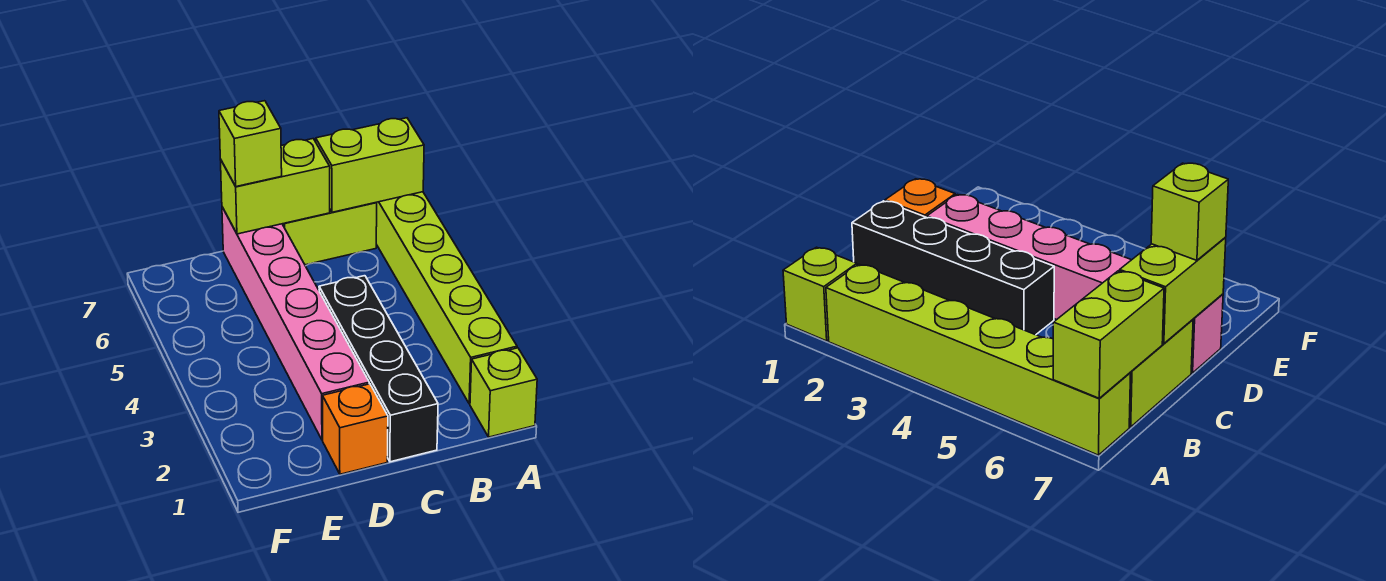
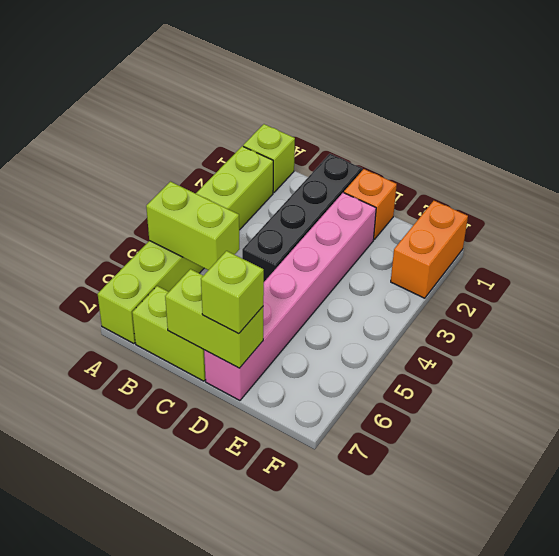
lime brick A7:B7 level 2 -> lime brick A5:B5 level 2
none -> orange brick F1:F2 level 1

